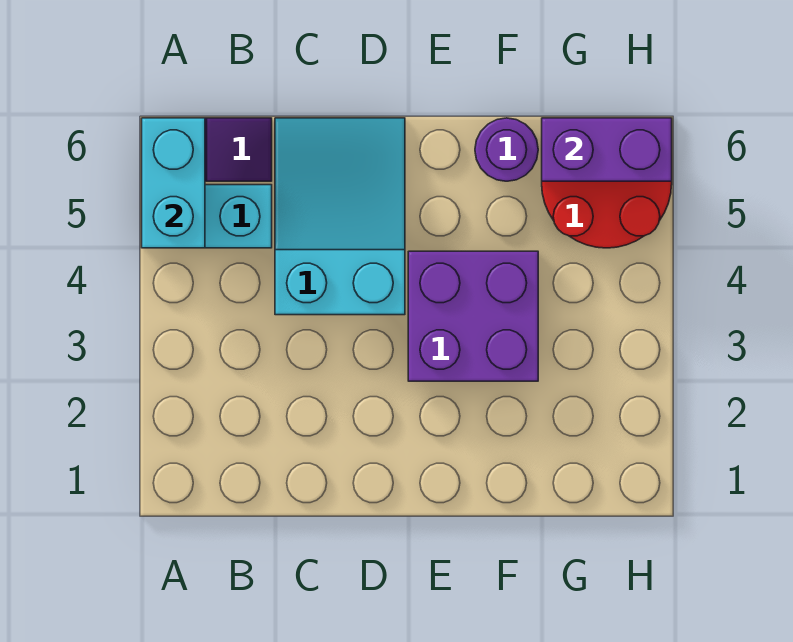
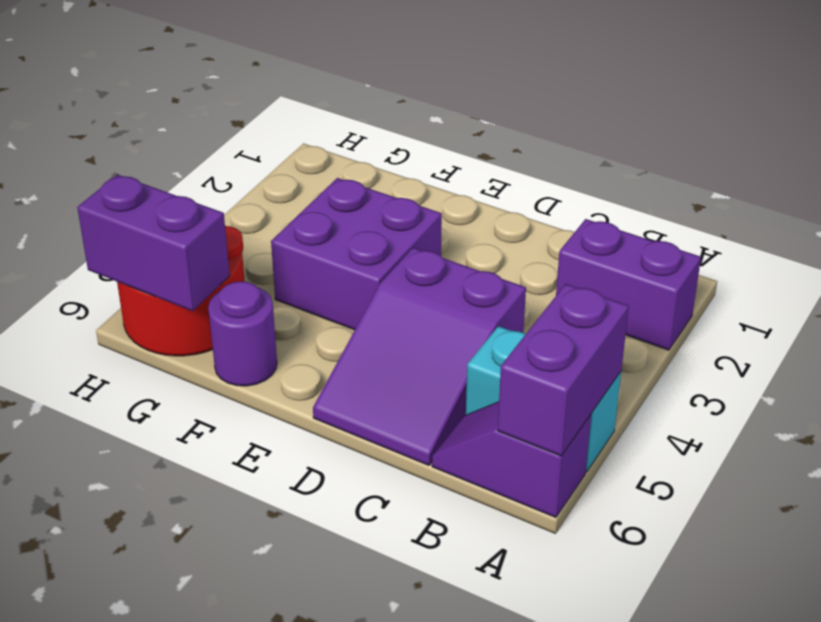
none -> purple brick A2:B2 level 1
cyan brick A5:A6 level 2 -> purple brick A5:A6 level 2
cyan slope C4:D6 level 1 top 4 -> purple slope C4:D6 level 1 top 4

